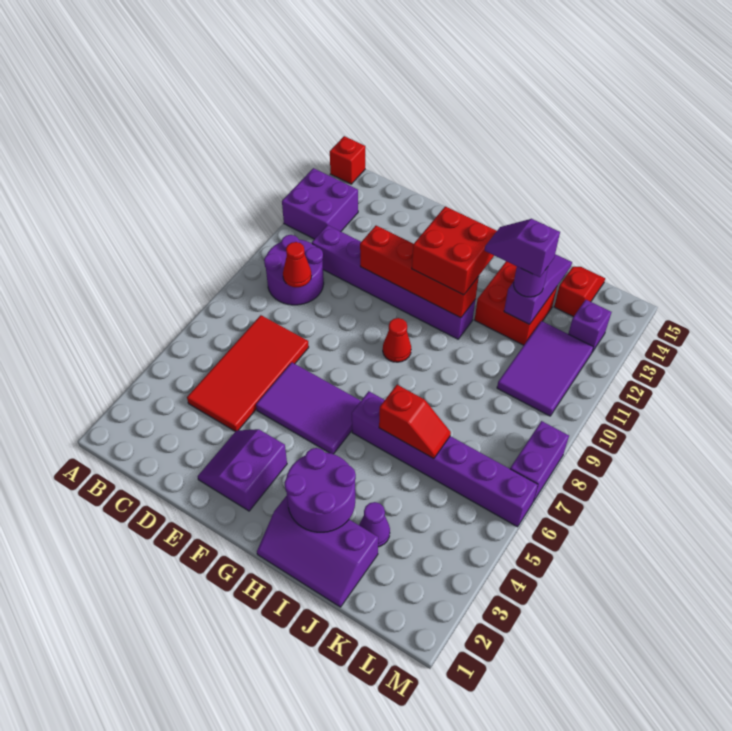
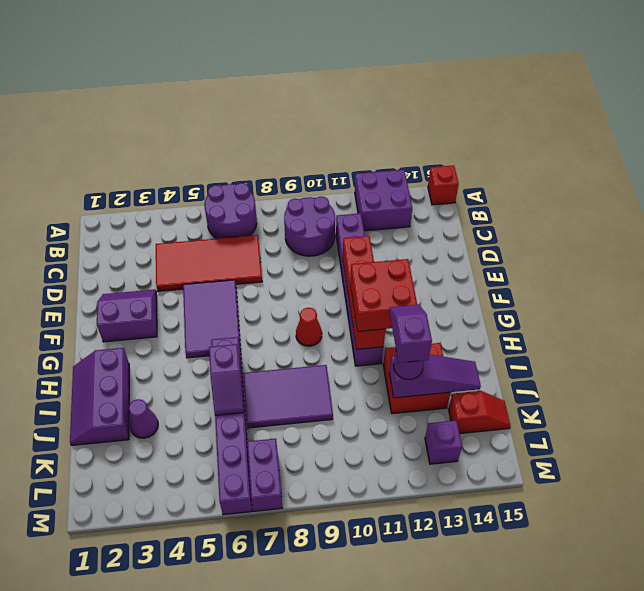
red cone C9 level 2 -> none
purple round brick H2:I3 level 2 -> purple round brick A6:B7 level 1
red slope I6:J6 level 2 top I -> purple slope I6:J6 level 2 top I
purple tile K10:L12 level 1 -> purple tile I7:J9 level 1
purple brick M7:M8 level 1 -> purple brick L7:M7 level 1

